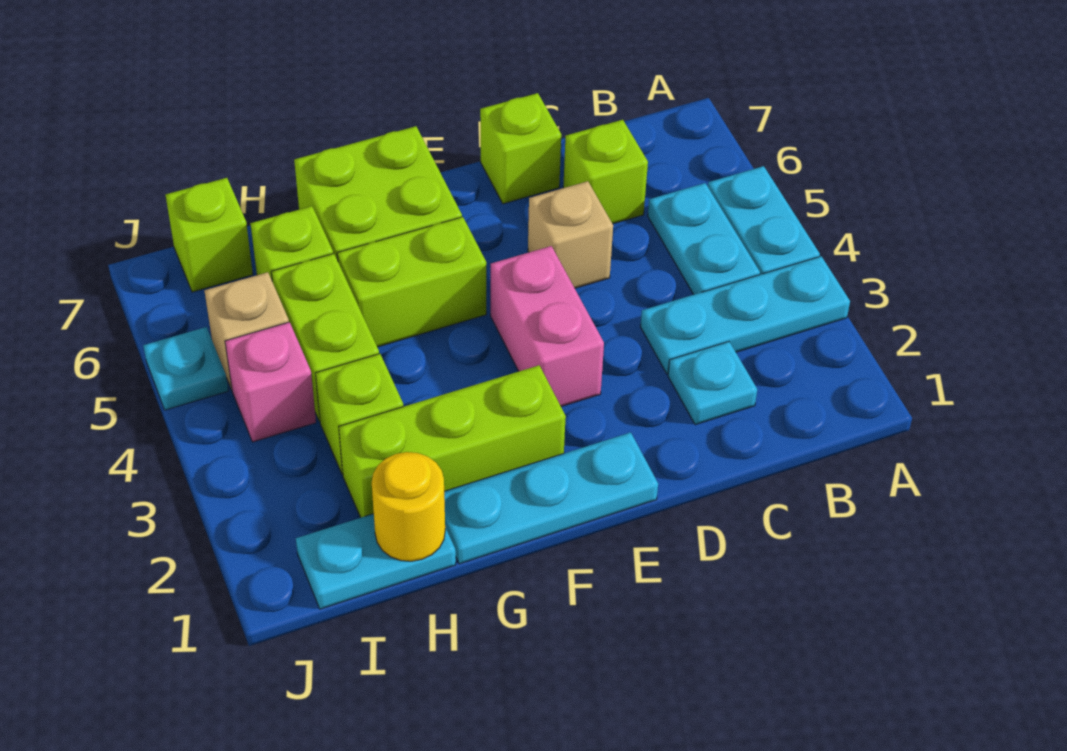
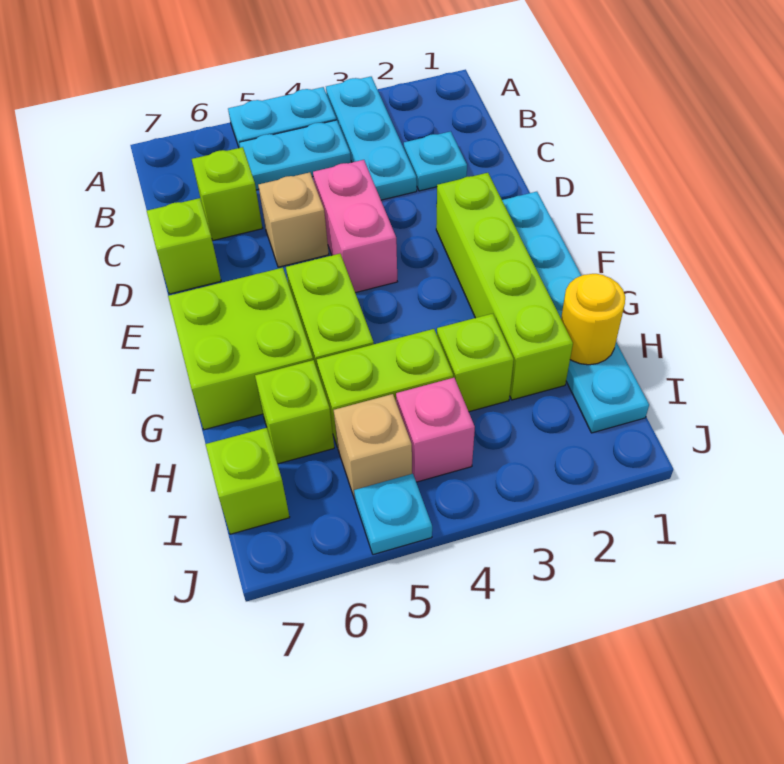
pink brick E3:E4 level 1 -> pink brick D4:E4 level 1
lime brick F2:H2 level 1 -> lime brick E2:H2 level 1

